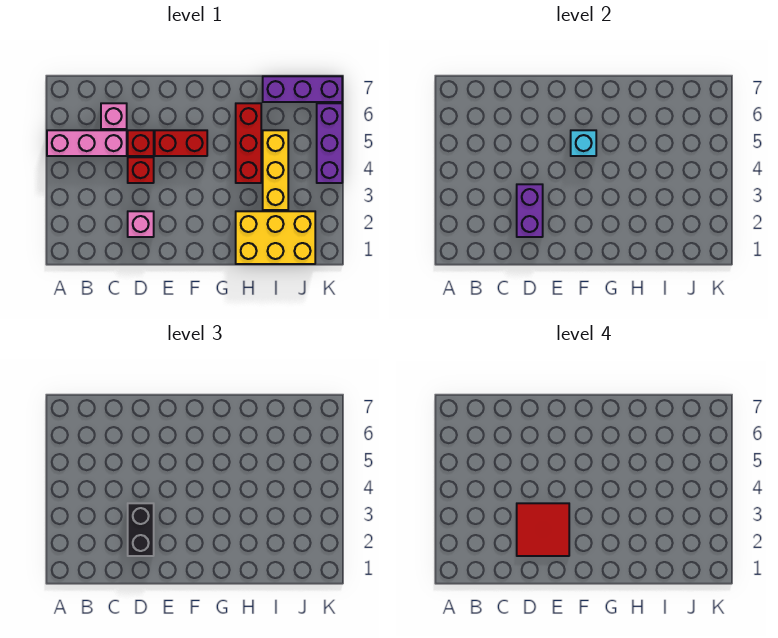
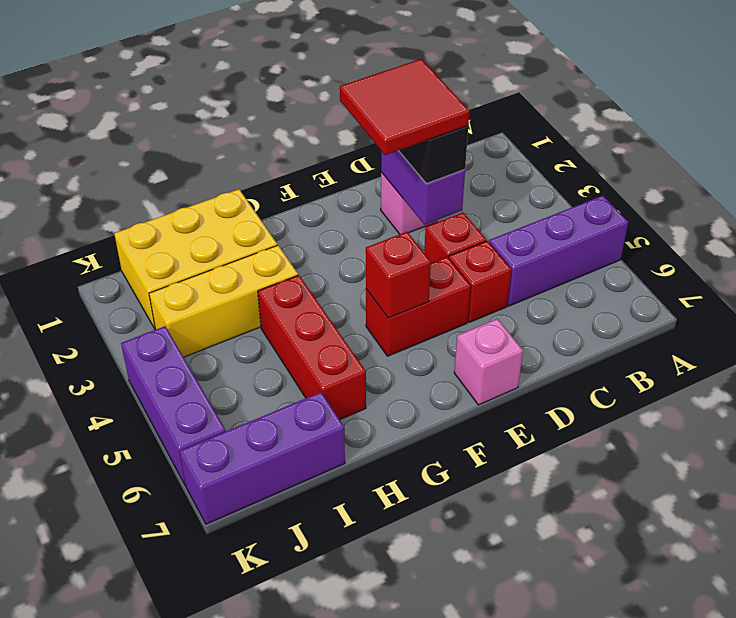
pink brick A5:C5 level 1 -> purple brick A5:C5 level 1
pink brick C6 level 1 -> pink brick E7 level 1
cyan brick F5 level 2 -> red brick F5 level 2
yellow brick I3:I5 level 1 -> yellow brick H3:J3 level 1

